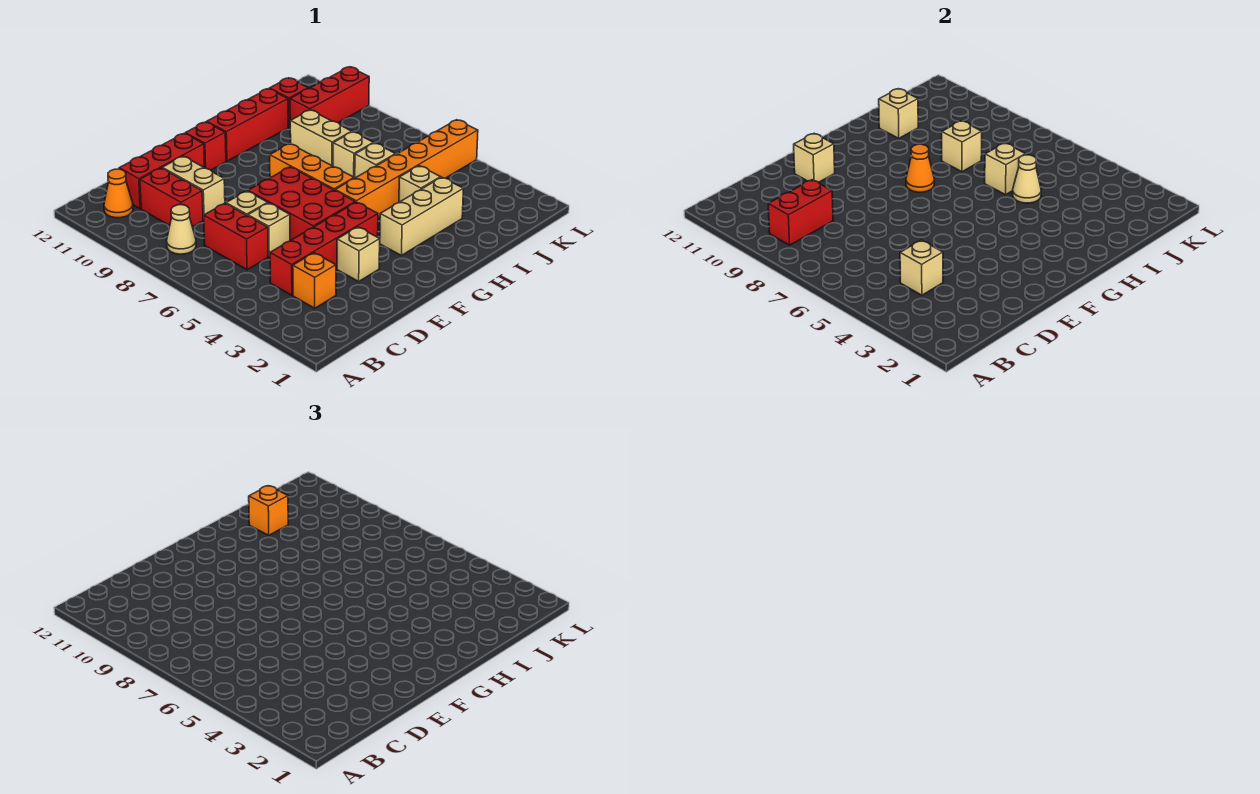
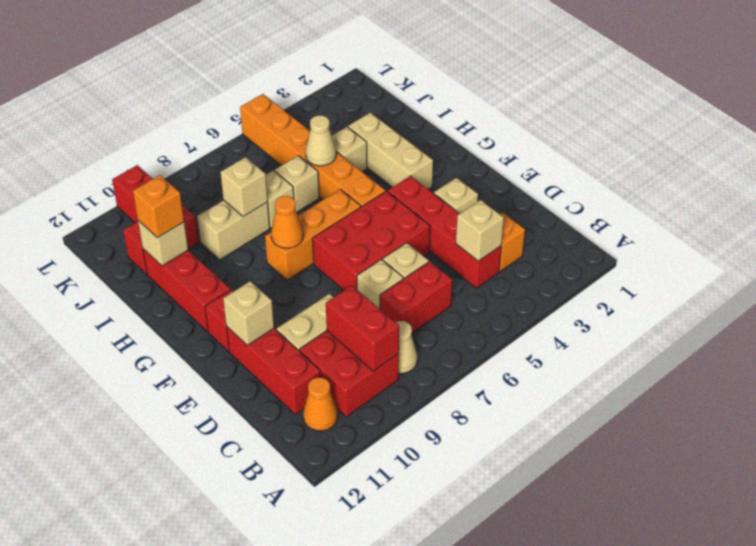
red brick C9:C10 level 1 -> red brick B9:C10 level 1
tan brick I6 level 2 -> none

